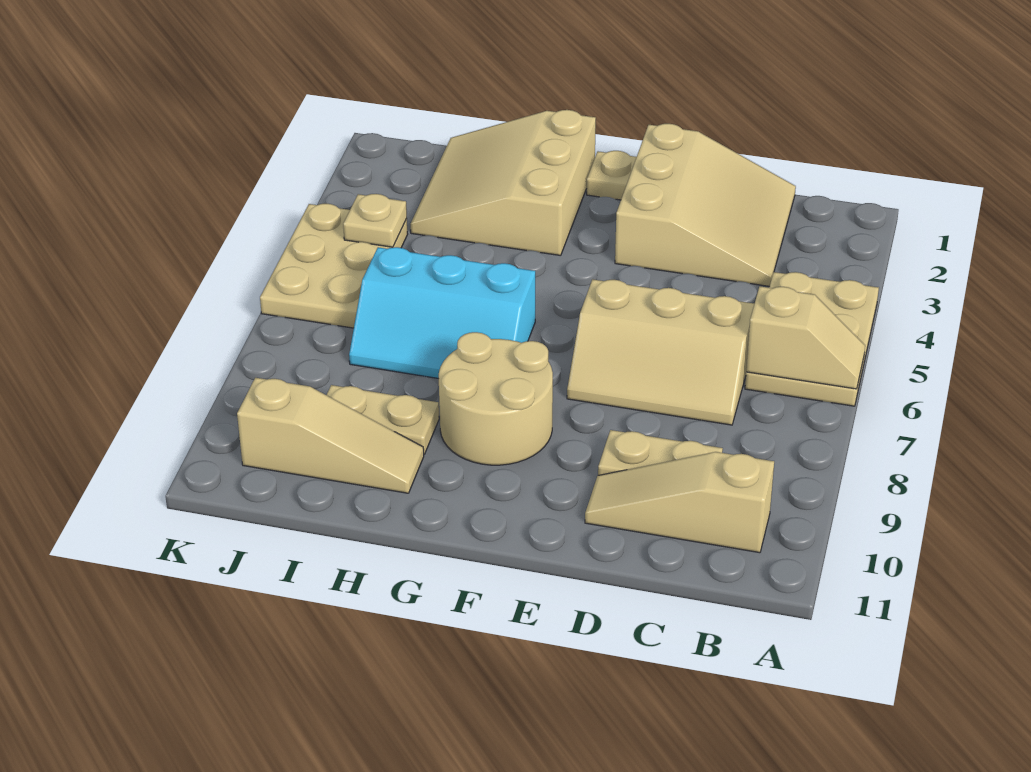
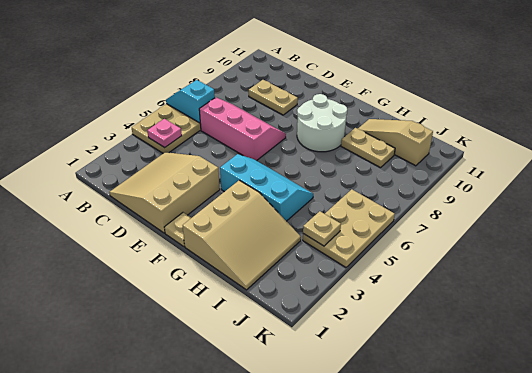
tan slope A6:B6 level 2 top B -> cyan slope A6:B6 level 2 top B
none -> pink plate B4 level 2
tan slope B10:D10 level 1 top B -> none
tan slope C6:E7 level 1 top 6 -> pink slope C6:E7 level 1 top 6
tan round brick F8:G9 level 1 -> white round brick F8:G9 level 1
cyan slope G6:I7 level 1 top 6 -> cyan slope F4:H5 level 1 top 4

